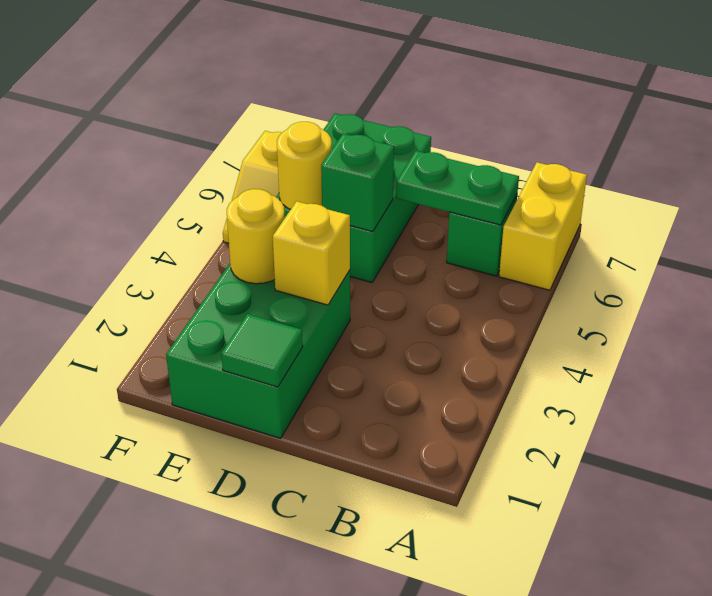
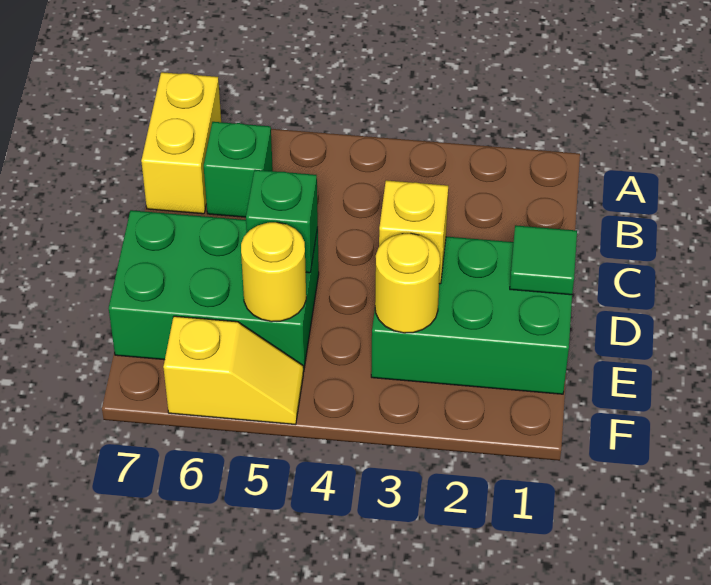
yellow brick A6:A7 level 1 -> yellow brick A7:B7 level 1
green plate B6:C6 level 2 -> none

